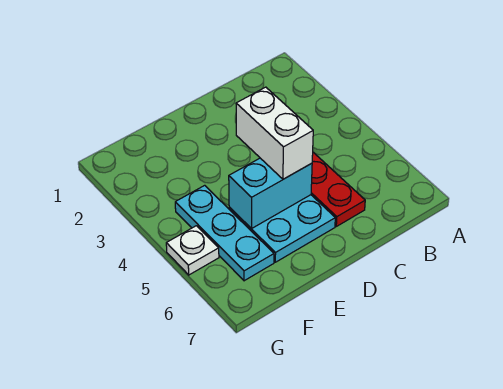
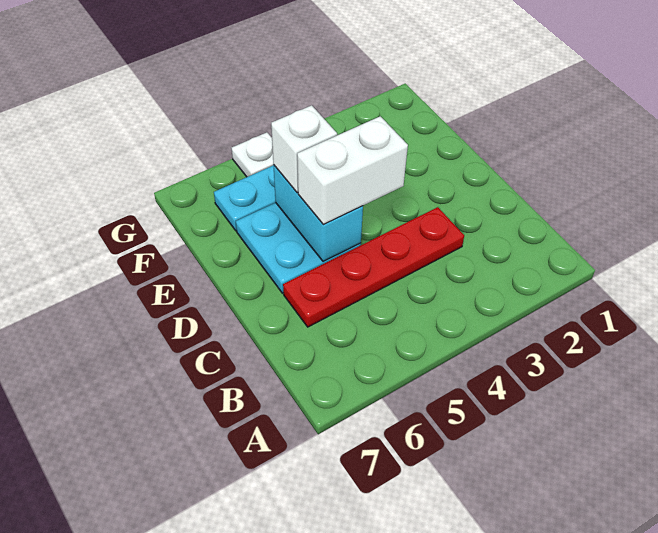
none -> white brick E5 level 3

